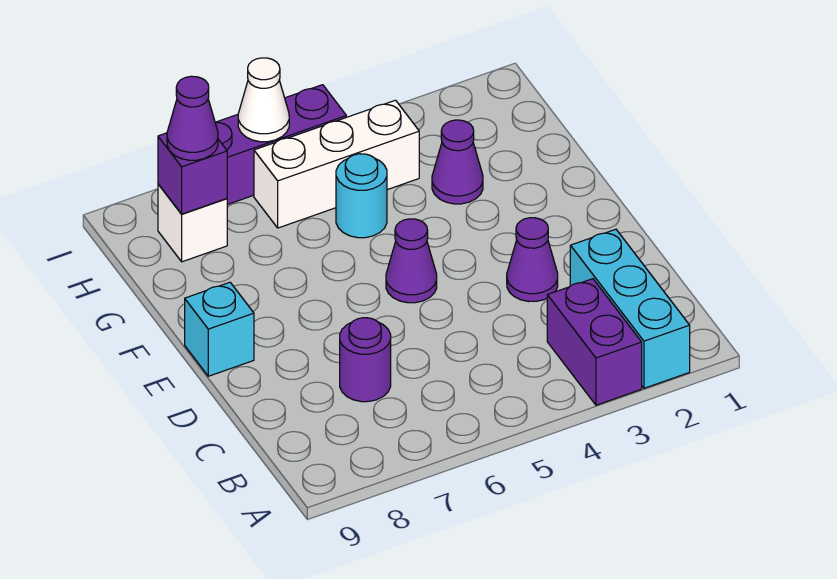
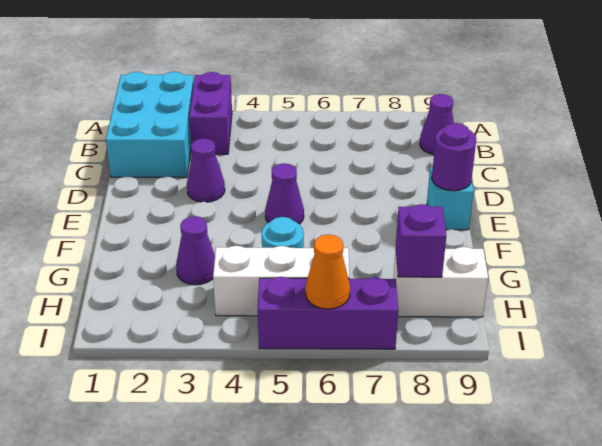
cyan brick A2:C2 level 1 -> cyan brick A1:C2 level 1
purple round brick C7 level 1 -> purple round brick E9 level 2
white brick H8 level 1 -> white brick H8:H9 level 1
purple cone H8 level 3 -> purple cone B9 level 1
white cone I6 level 2 -> orange cone I6 level 2

